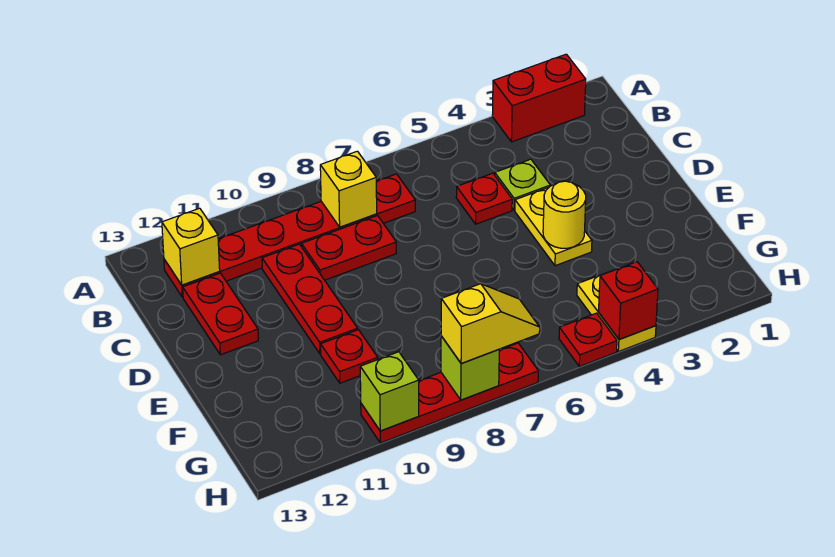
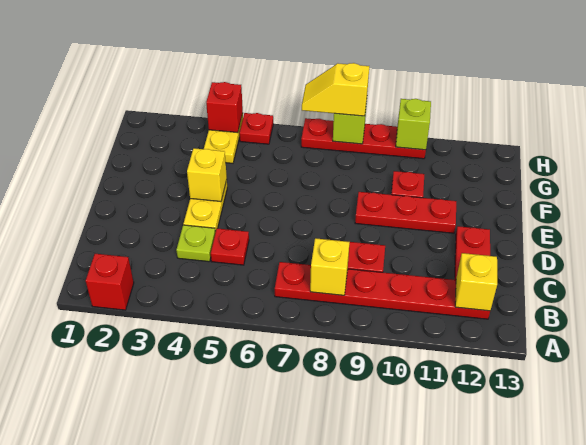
red brick A2:A3 level 1 -> red brick A2 level 1
red plate C10:E10 level 1 -> red plate E9:E11 level 1
yellow round brick E4 level 2 -> yellow brick E4 level 2

